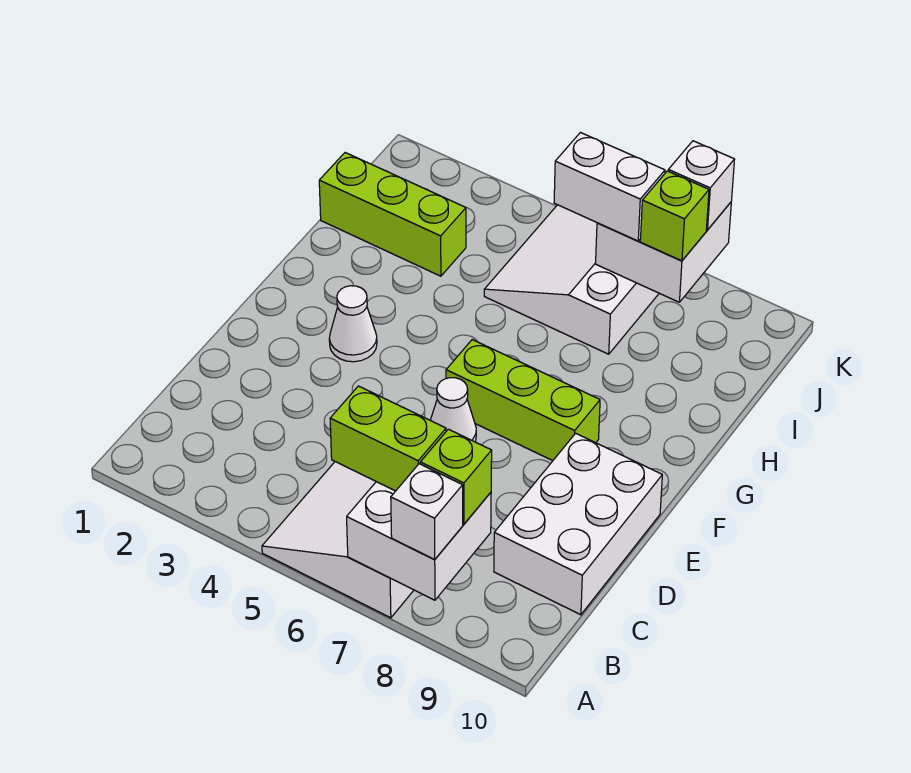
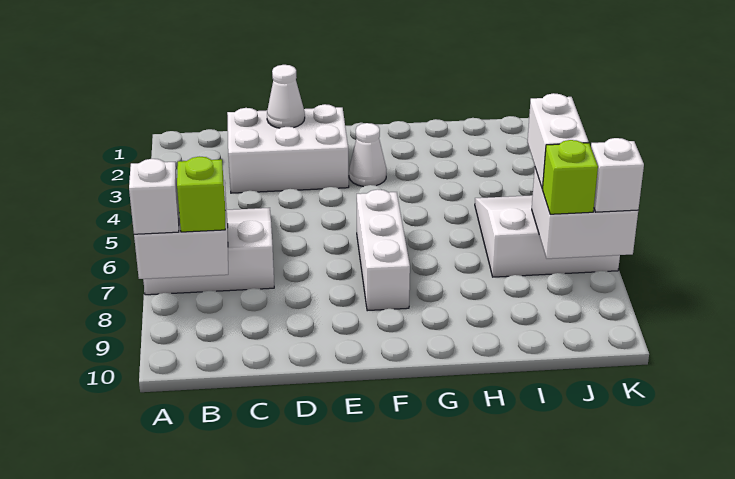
lime brick B6:B7 level 3 -> none
white brick C9:E10 level 1 -> white brick C2:E3 level 1
white cone E6 level 1 -> white cone D2 level 2
lime brick F6:F8 level 1 -> white brick F6:F8 level 1
lime brick I1:I3 level 1 -> none

